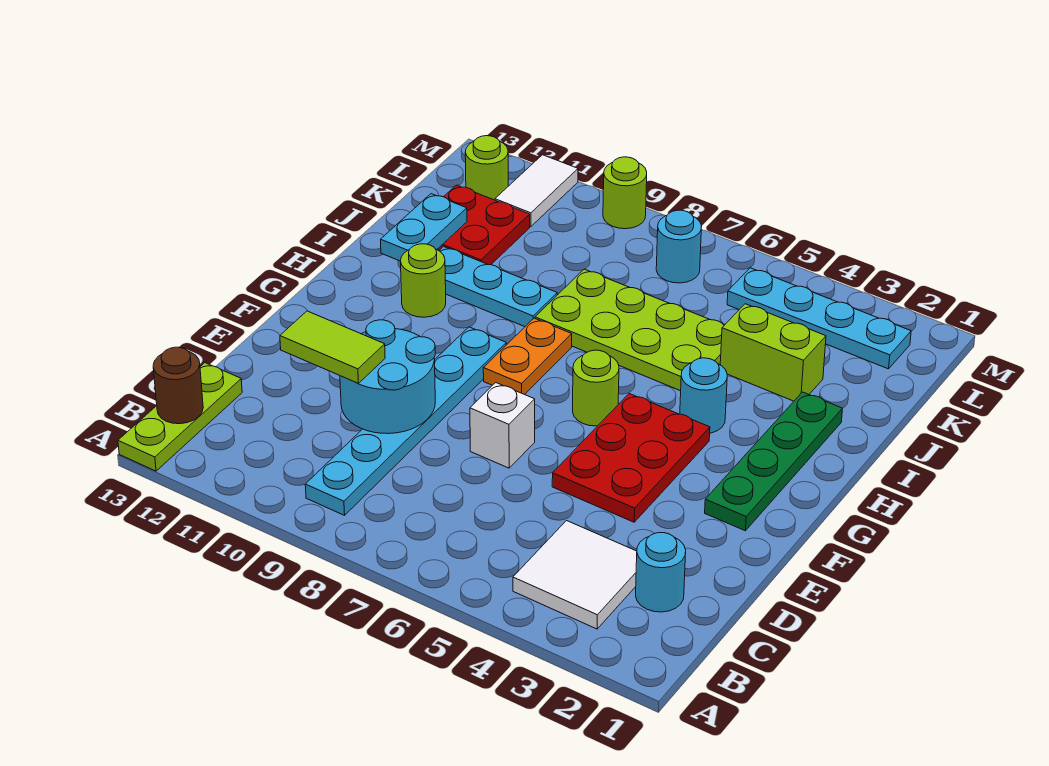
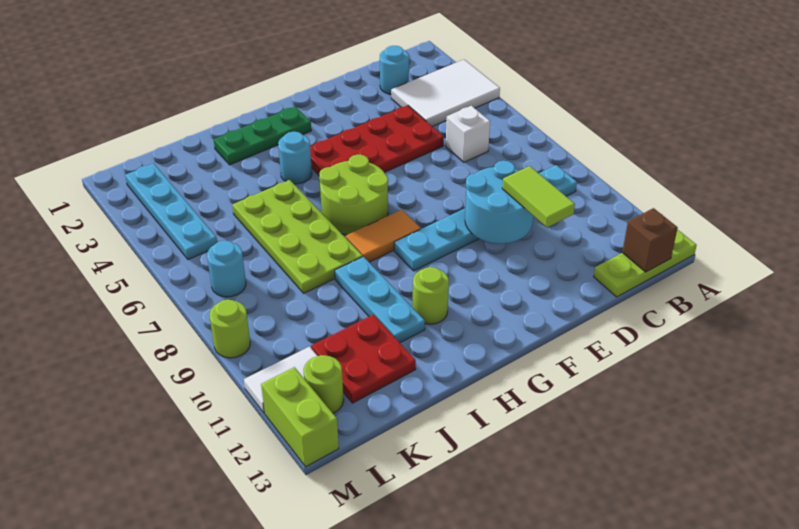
white tile B3:C4 level 1 -> white tile A3:C4 level 1
brown round brick B13 level 2 -> brown brick B13 level 2
red plate E4:G5 level 1 -> red plate D4:G5 level 1
white brick E7 level 1 -> white brick C6 level 1
green plate F2:I2 level 1 -> green plate G2:I2 level 1
lime round brick G6 level 1 -> lime round brick G6:H7 level 1
orange plate G8:H8 level 1 -> orange tile G8:H8 level 1
cyan plate I12:J12 level 2 -> none
lime brick J3:J4 level 1 -> lime brick M12:M13 level 1

